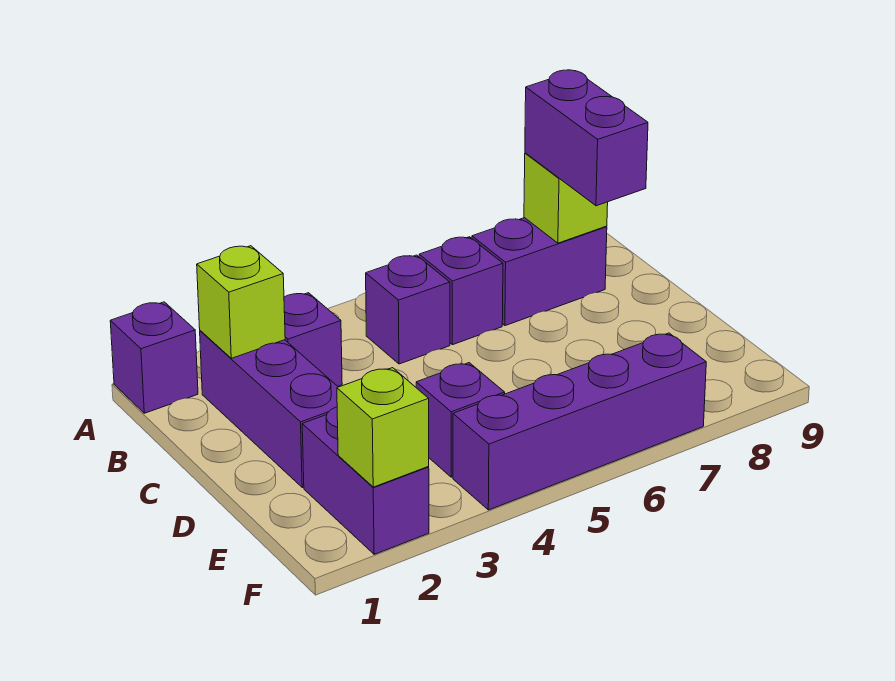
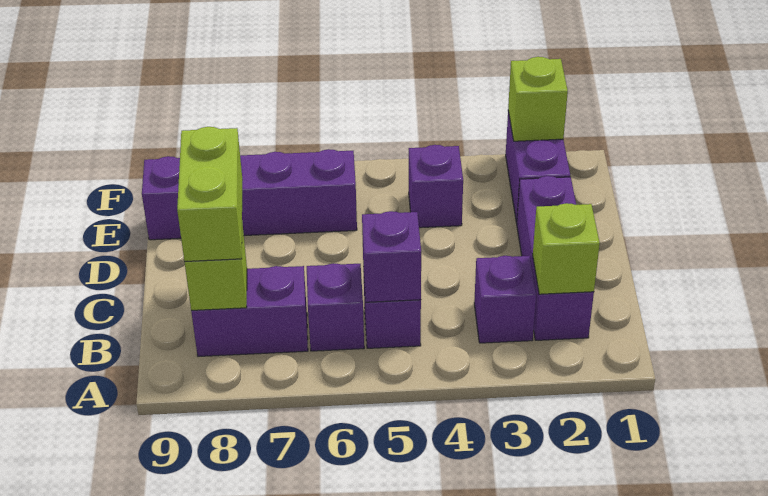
purple brick A1 level 1 -> purple brick B5 level 2
purple brick B8:C8 level 3 -> lime brick B8:C8 level 3
purple brick F4:F7 level 1 -> purple brick E6:E9 level 1

